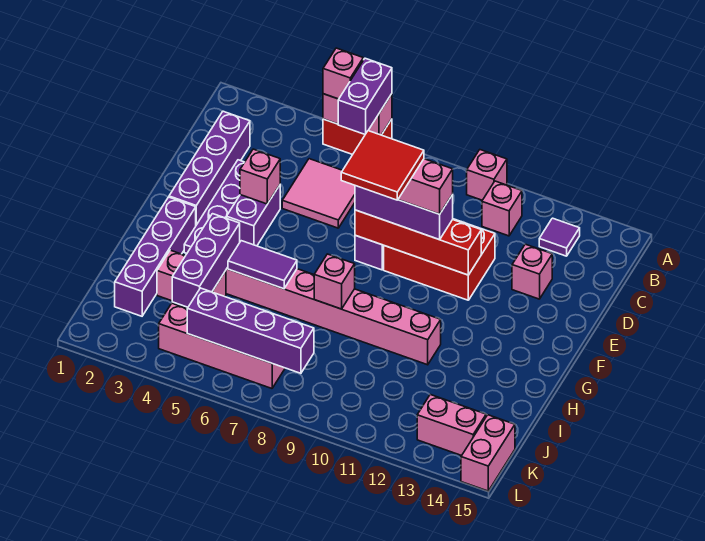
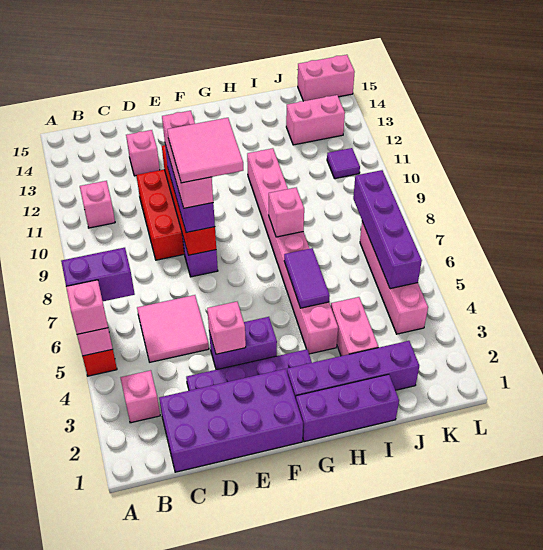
pink brick A10 level 1 -> pink brick B3 level 1
purple tile B13 level 1 -> purple tile K11 level 1
purple brick C2:F2 level 1 -> purple brick C1:F2 level 1
red tile E8:F9 level 5 -> pink tile E8:F9 level 5
purple brick H4:J4 level 2 -> purple brick G1:I1 level 1
pink brick K13:K14 level 1 -> pink brick J13:K13 level 1

